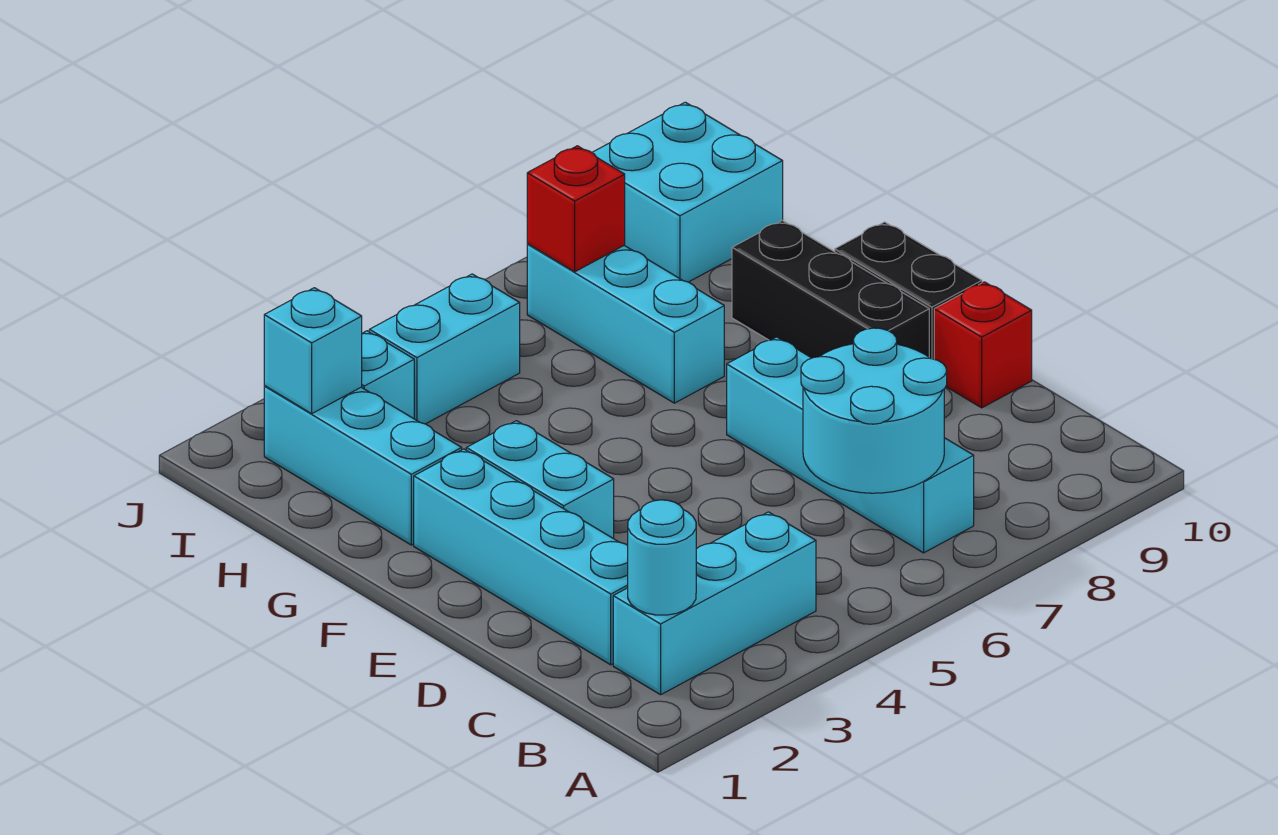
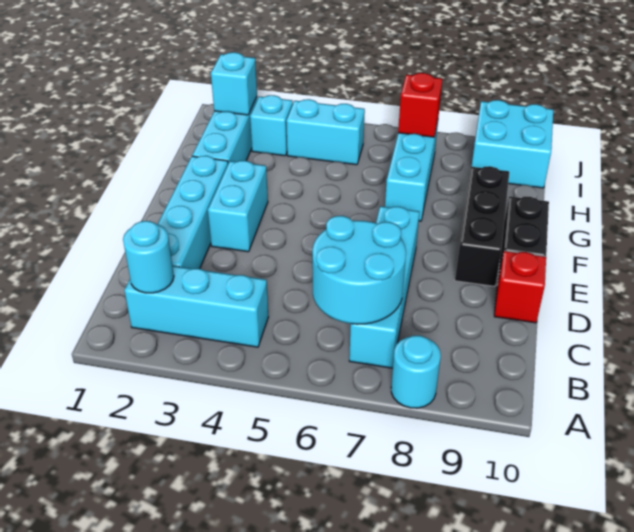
none -> cyan round brick A8 level 1

